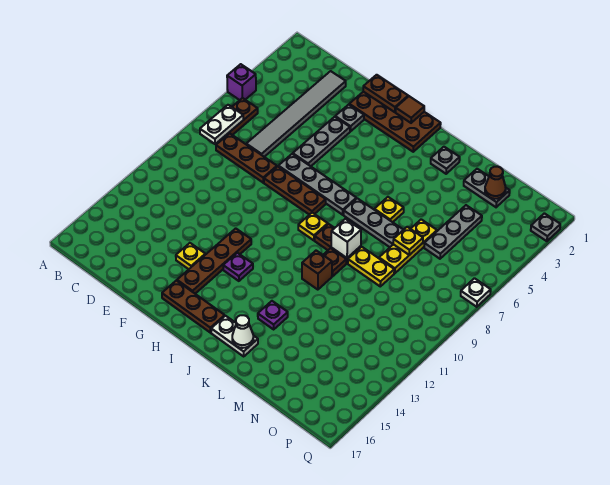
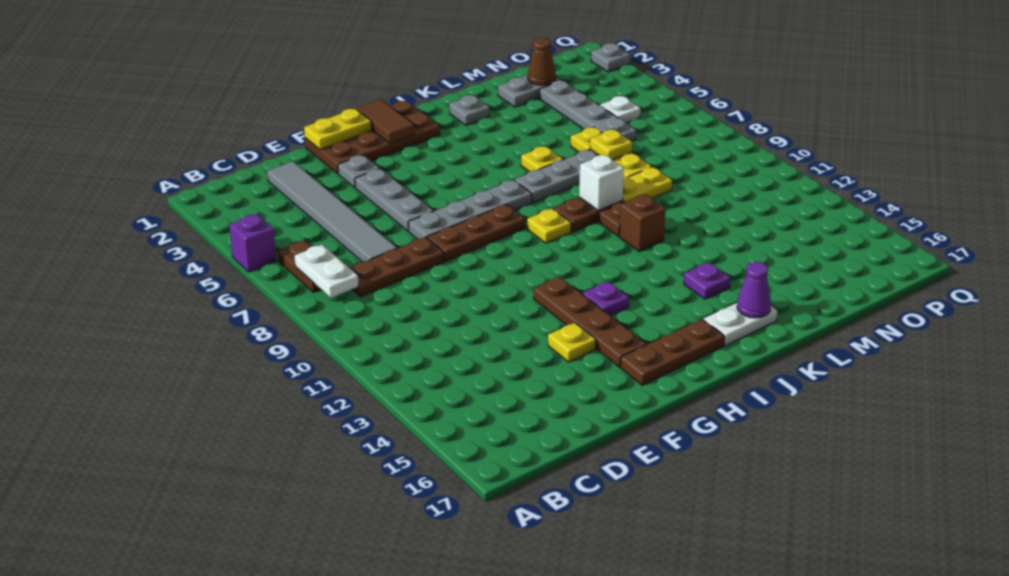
brown plate F1:G1 level 2 -> yellow plate F1:G1 level 2
brown tile H1 level 2 -> brown tile H1:H2 level 2
white cone K16 level 2 -> purple cone K16 level 2
grey plate N4:N6 level 1 -> grey plate N3:N6 level 1
white plate Q7 level 1 -> white plate O5 level 1

